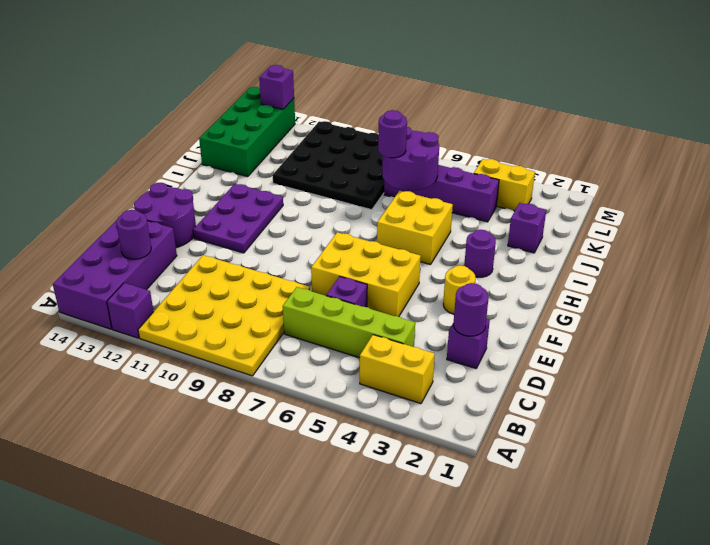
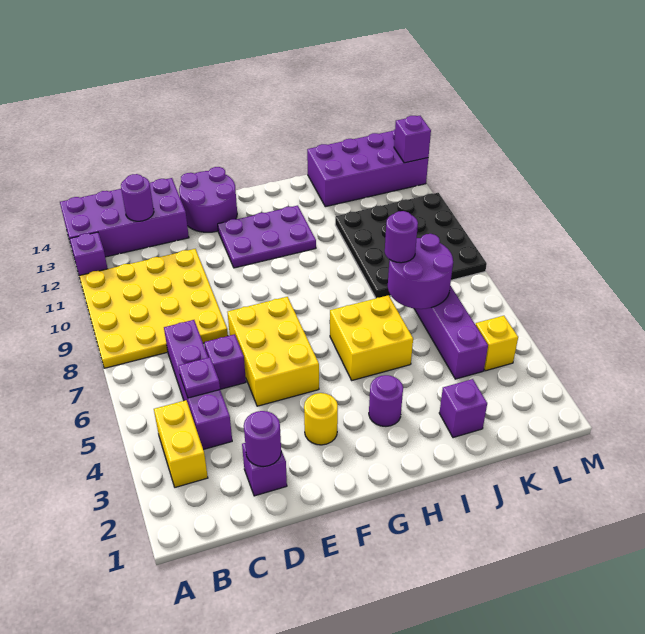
lime brick C4:C7 level 1 -> purple brick C4:C7 level 1
none -> purple plate C5 level 2
green brick J13:M14 level 1 -> purple brick J13:M14 level 1
yellow brick L3:L4 level 1 -> yellow brick L4 level 1

